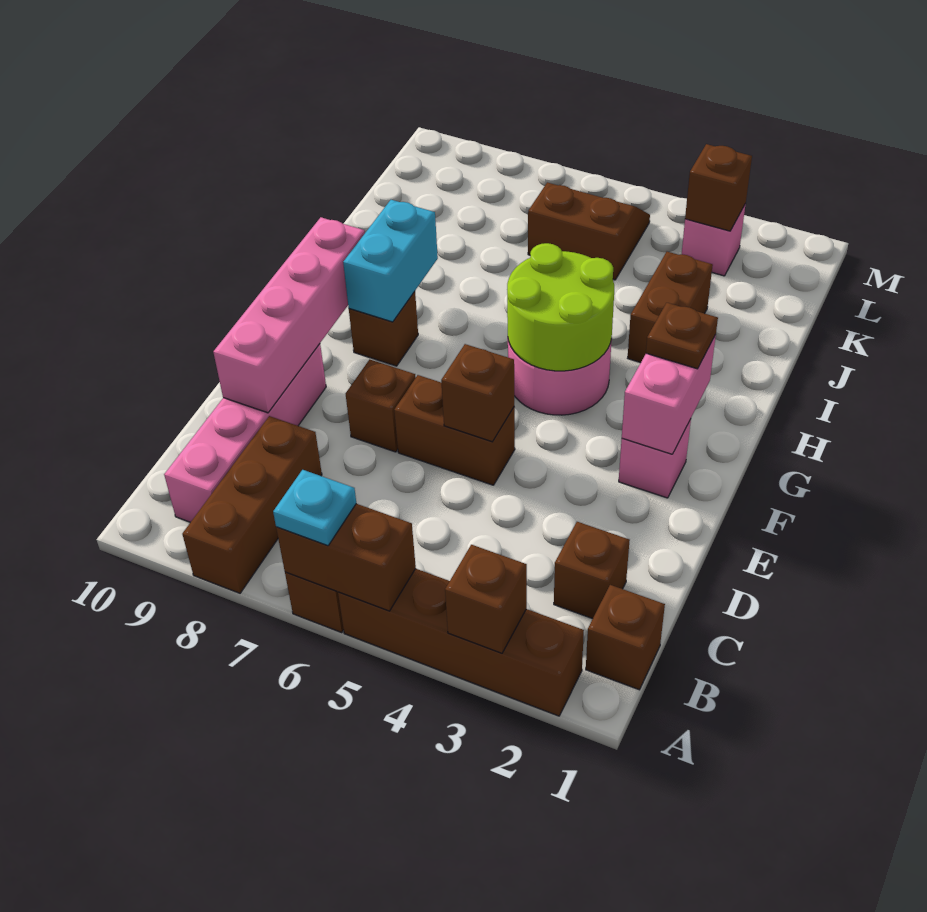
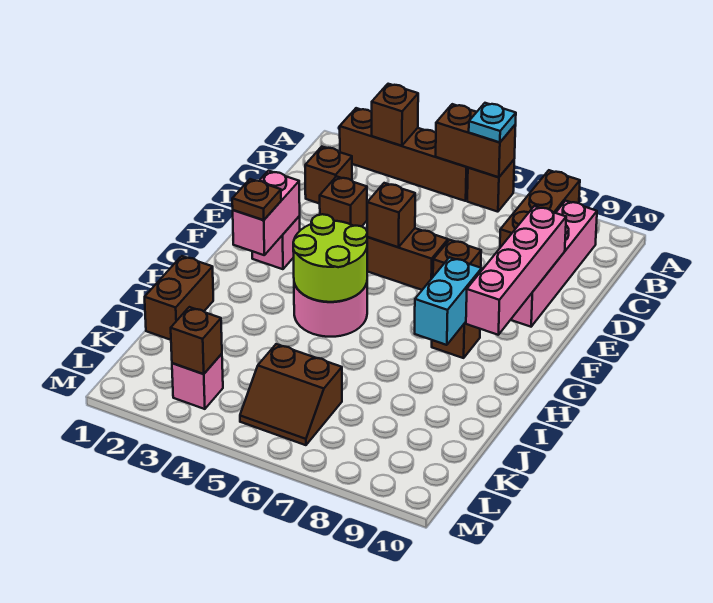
brown brick B1 level 1 -> brown brick D3 level 1
brown brick I3:J3 level 1 -> brown brick I1:J1 level 1

